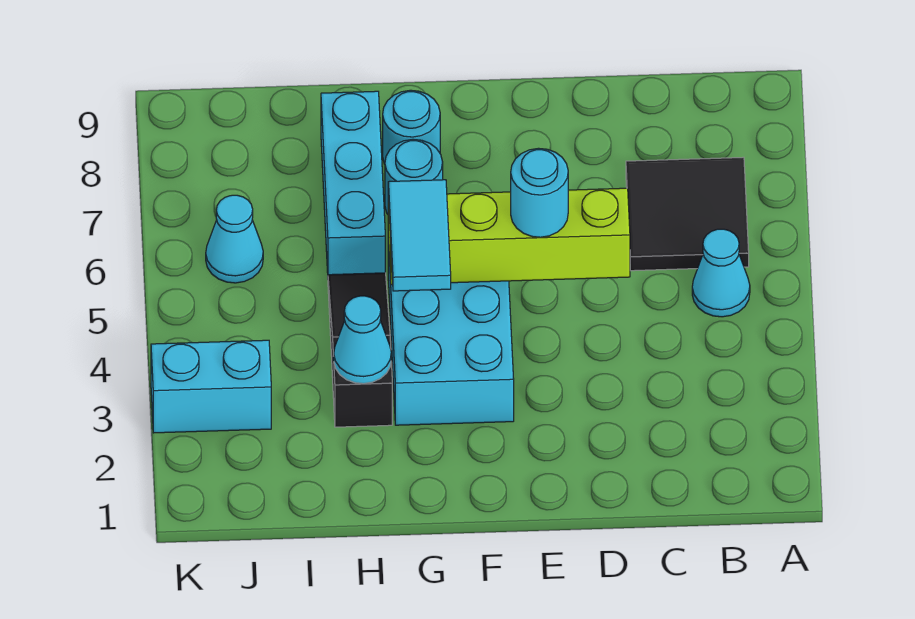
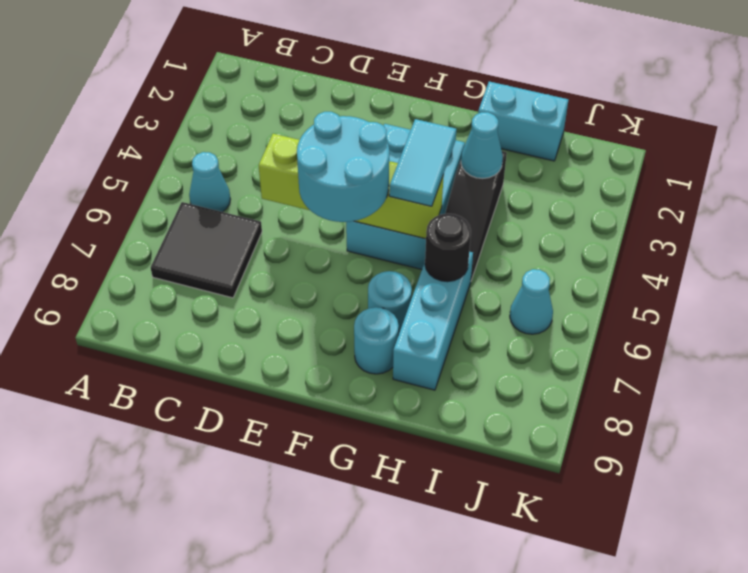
cyan round brick E5 level 3 -> cyan round brick E5:F6 level 3
none -> black round brick H6 level 2
cyan brick J3:K3 level 1 -> cyan brick H1:I1 level 1

